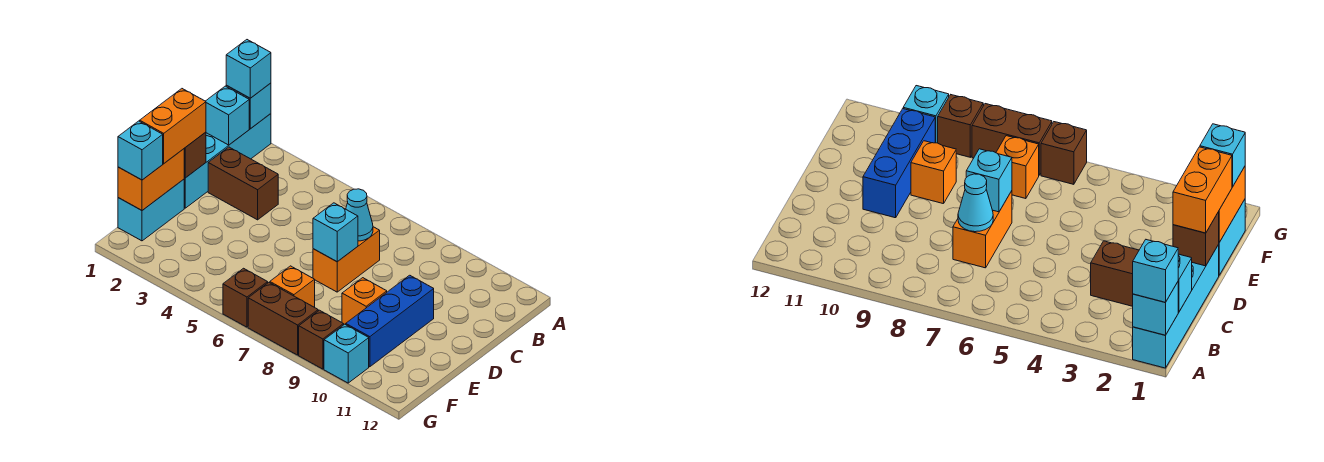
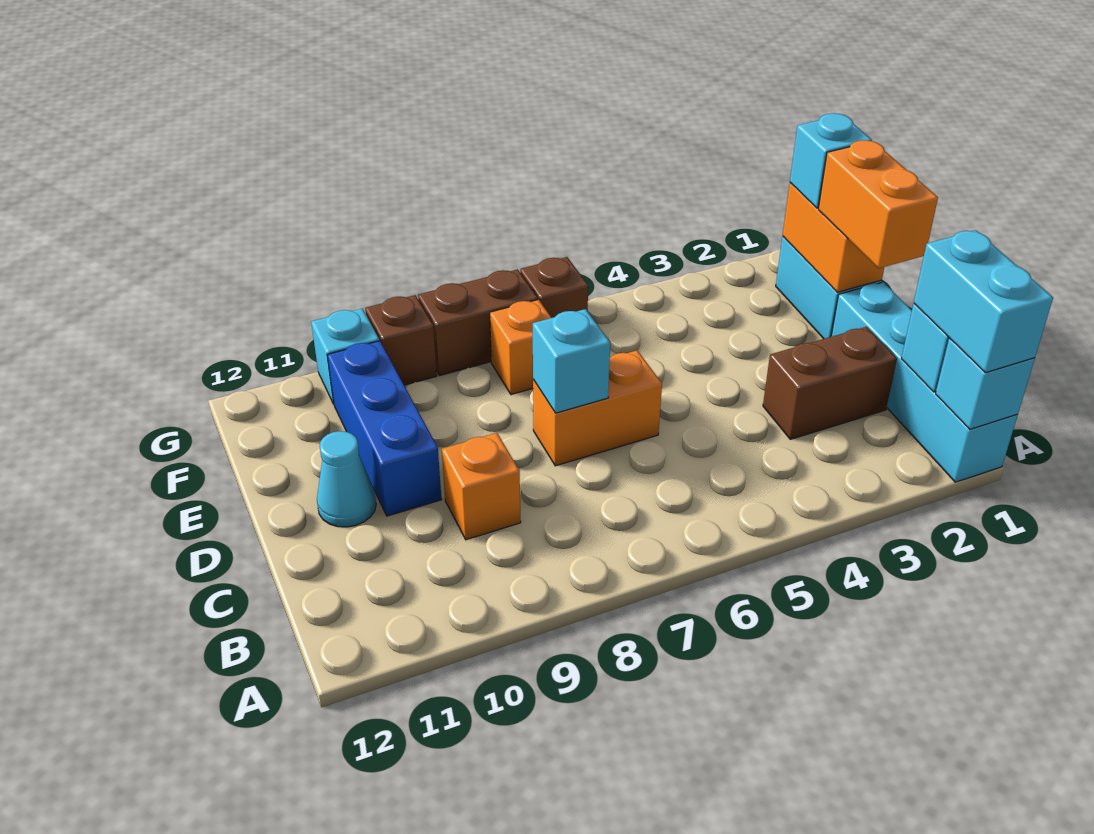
cyan brick A1 level 3 -> cyan brick A1:B1 level 3
orange brick C7:D7 level 1 -> orange brick D6:D7 level 1
cyan cone C7 level 2 -> cyan cone D11 level 1
brown brick D1 level 2 -> none
orange brick E9 level 1 -> orange brick C9 level 1

